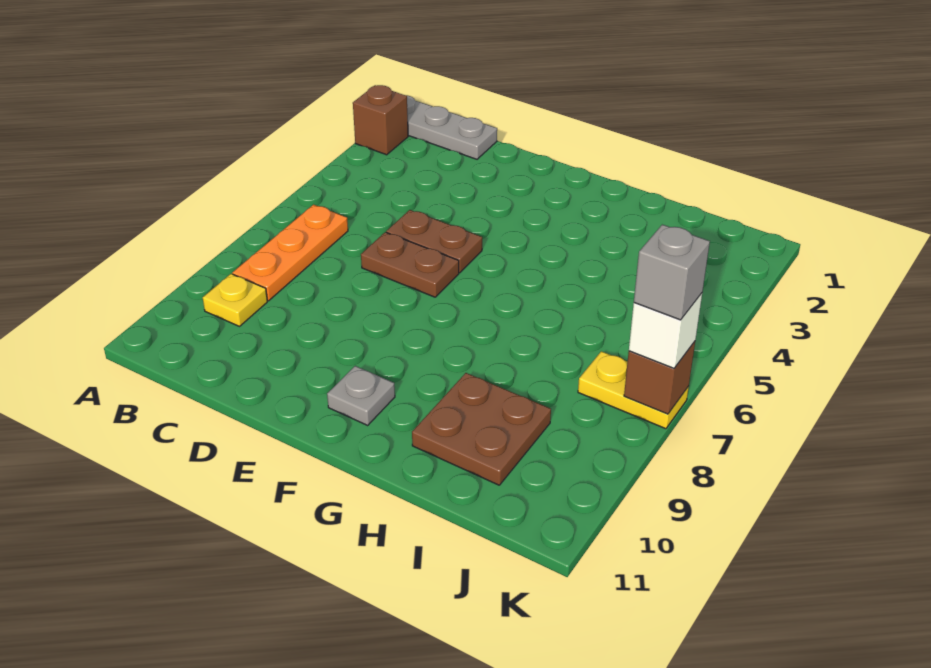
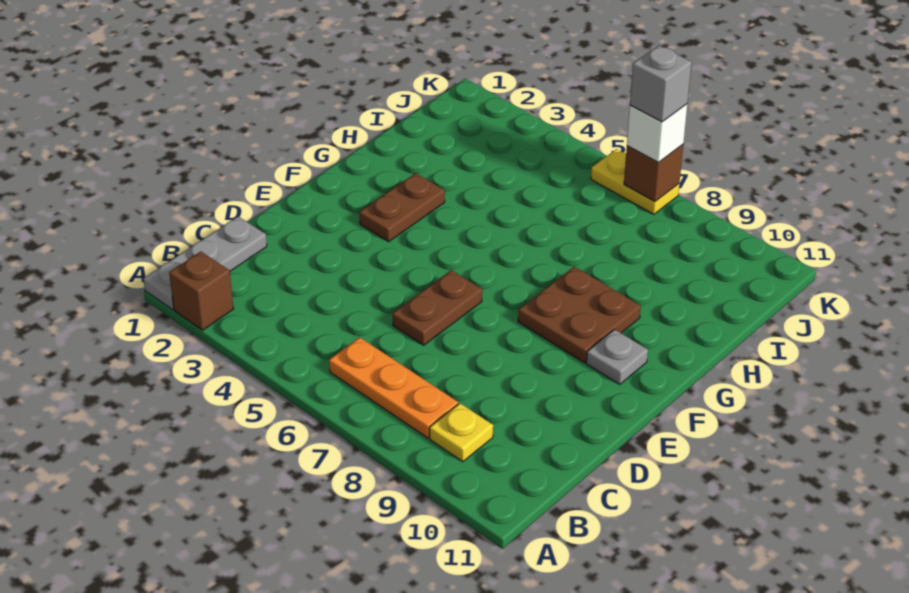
brown plate D5:E5 level 1 -> brown plate F3:G3 level 1
brown plate H9:I10 level 1 -> brown plate F8:G9 level 1
yellow plate J7:K7 level 1 -> yellow plate K6:K7 level 1

